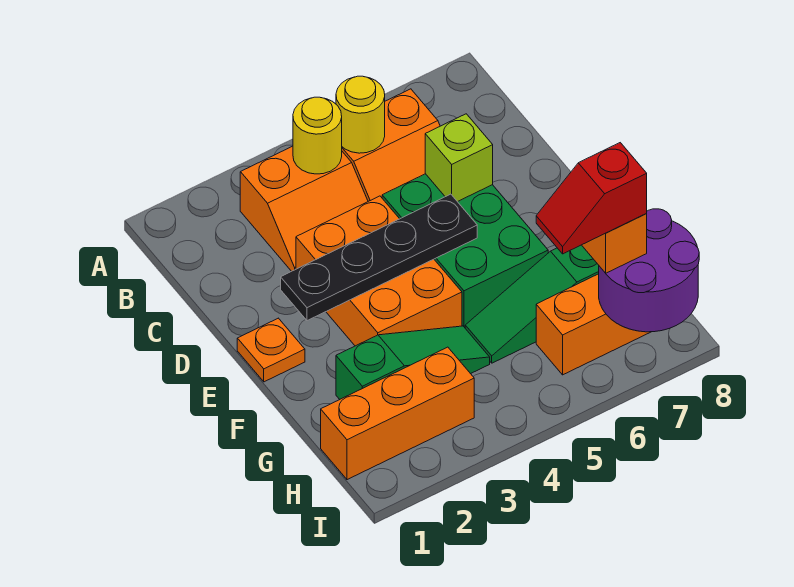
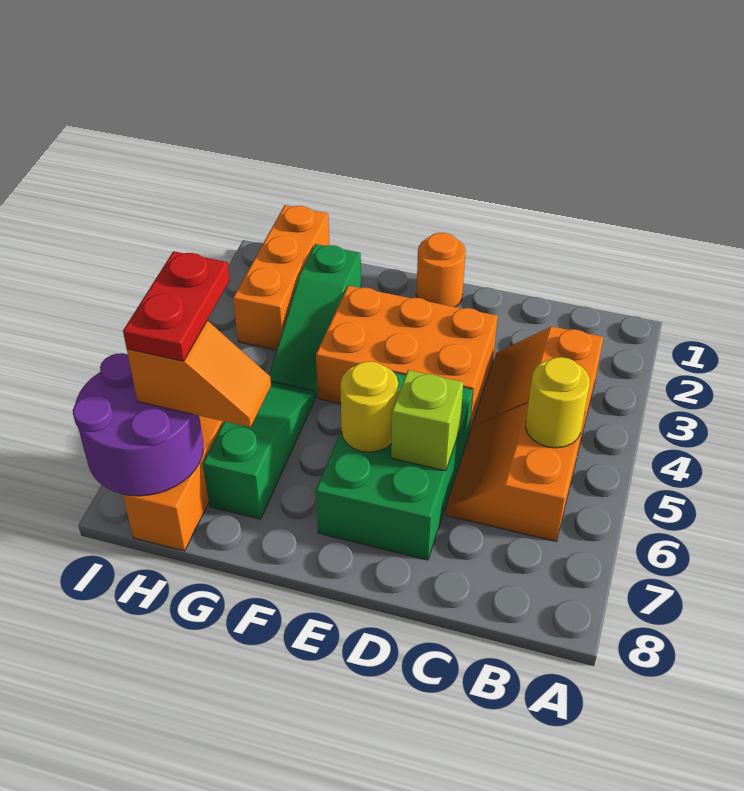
yellow round brick B4 level 2 -> yellow round brick E6 level 2
green brick D5:F6 level 1 -> green brick D5:E7 level 1
orange plate E1 level 1 -> orange round brick E1 level 1
black plate E2:E5 level 2 -> none
red slope H6:H7 level 4 top 7 -> red plate H6:H7 level 4

